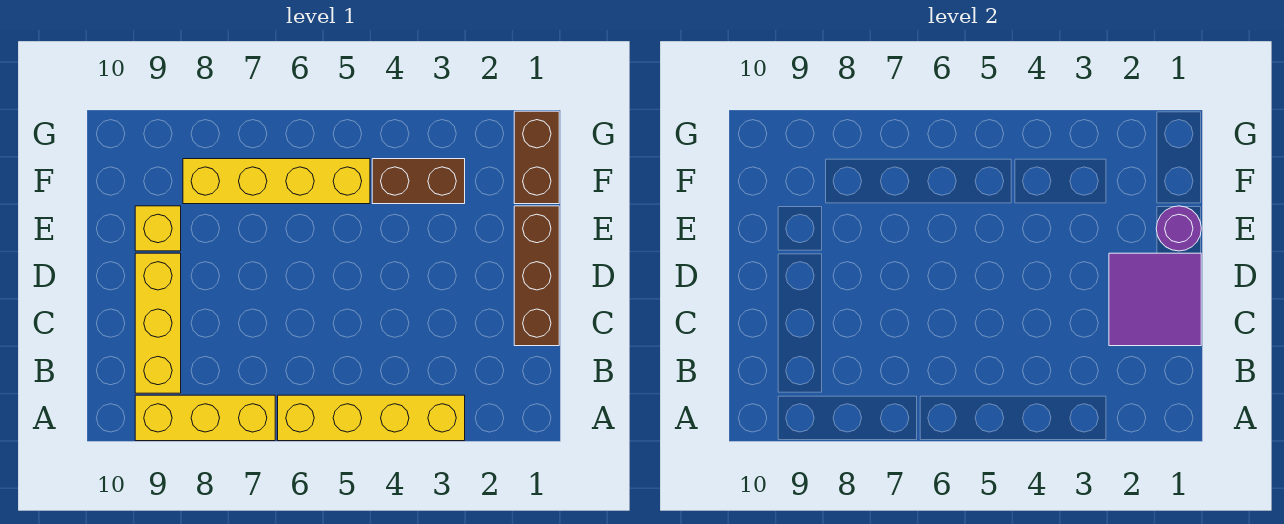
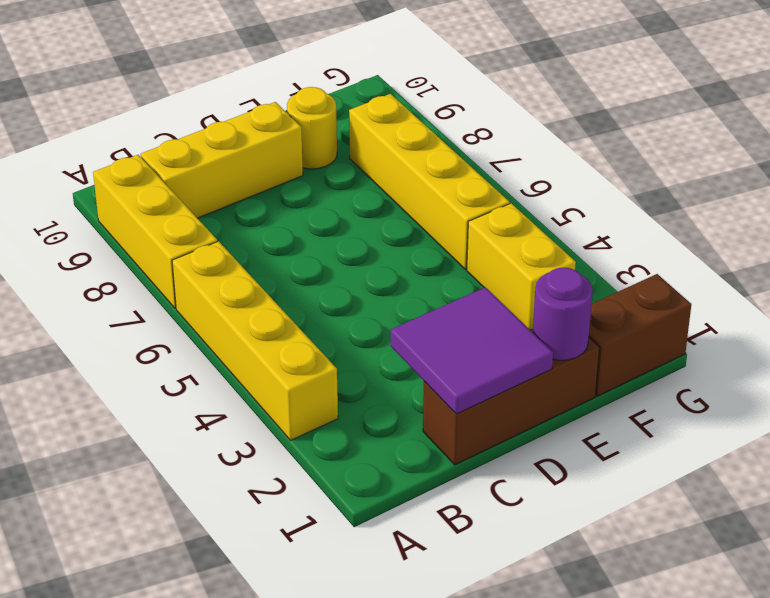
yellow brick E9 level 1 -> yellow round brick E9 level 1
brown brick F3:F4 level 1 -> yellow brick F3:F4 level 1

